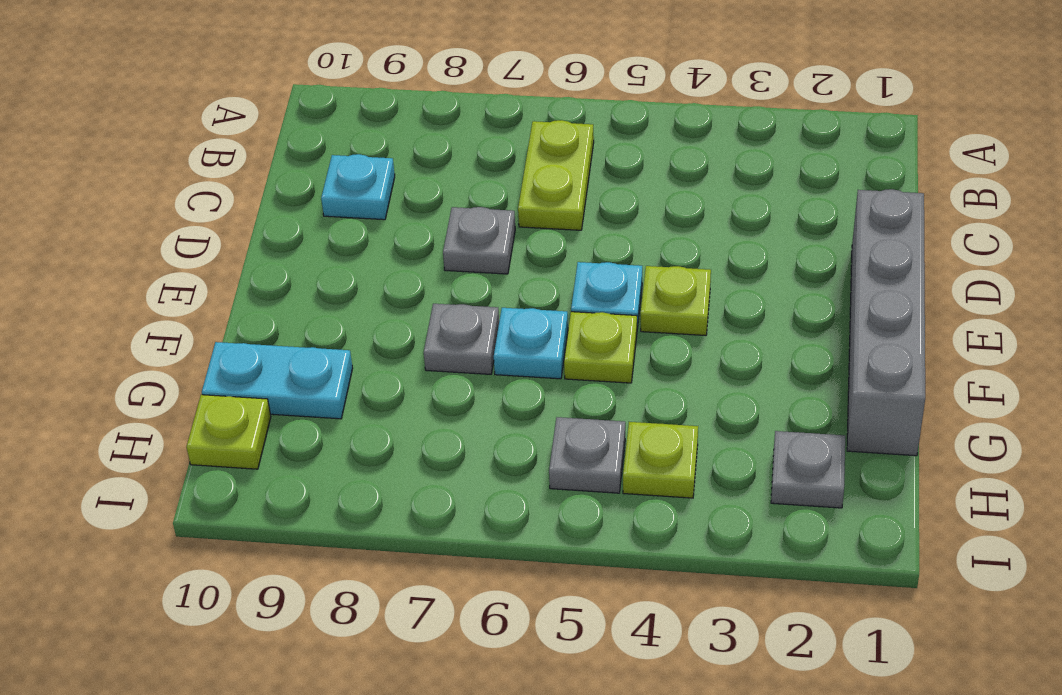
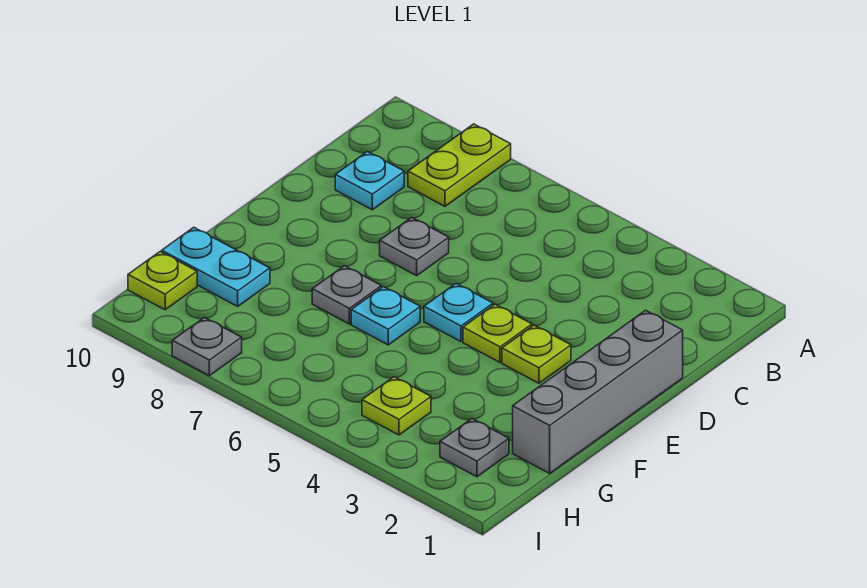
lime plate B6:C6 level 1 -> lime plate A8:B8 level 1
lime plate F5 level 1 -> lime plate E3 level 1
grey plate H5 level 1 -> grey plate I8 level 1

